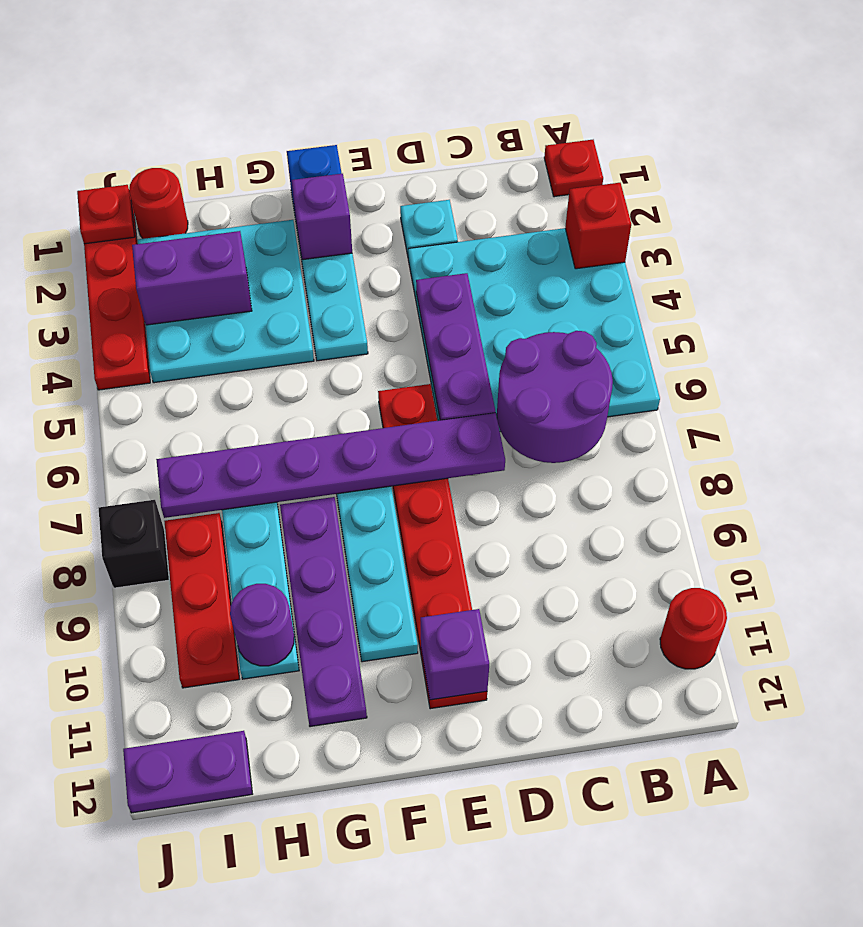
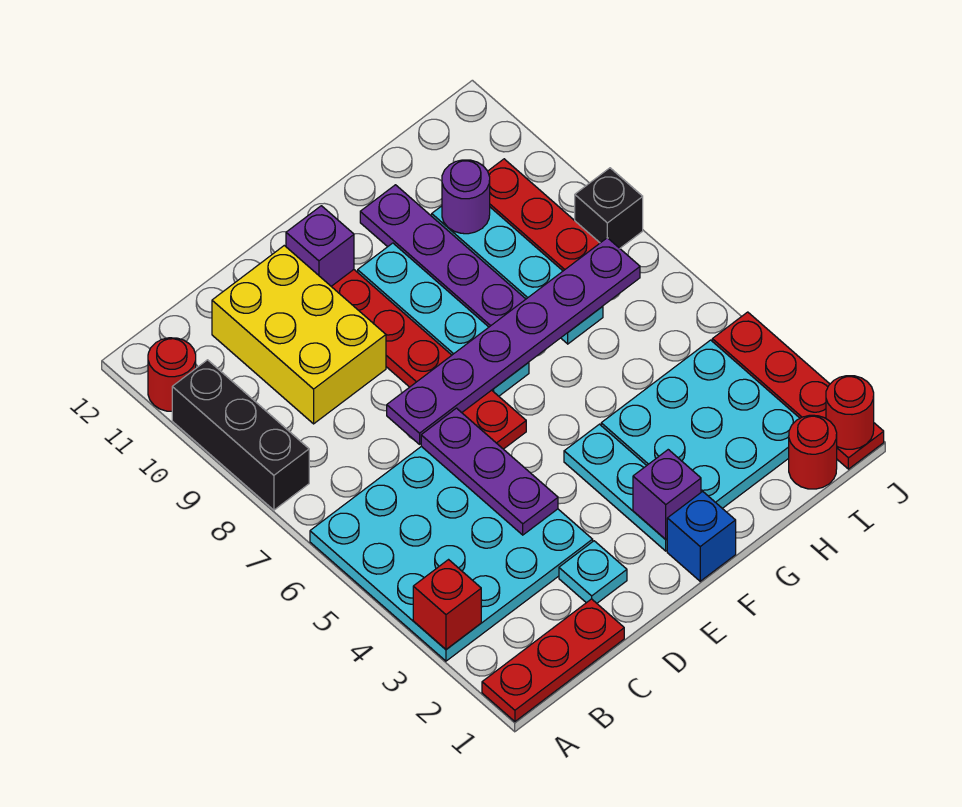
red plate A1 level 1 -> red plate A1:C1 level 1
none -> black brick A8:A10 level 1
purple round brick B6:C7 level 2 -> none
none -> yellow brick C9:D11 level 1
purple brick H3:I3 level 2 -> none
purple plate I12:J12 level 1 -> none
red plate J1 level 2 -> red round brick J1 level 2

